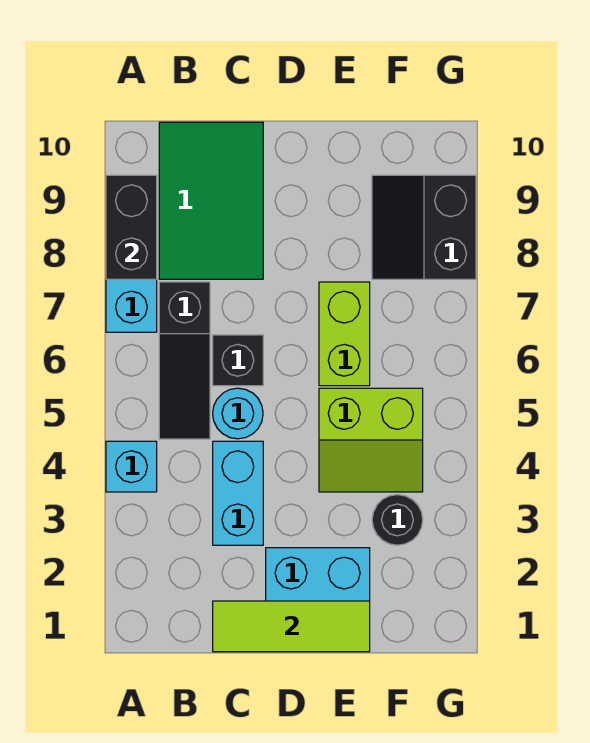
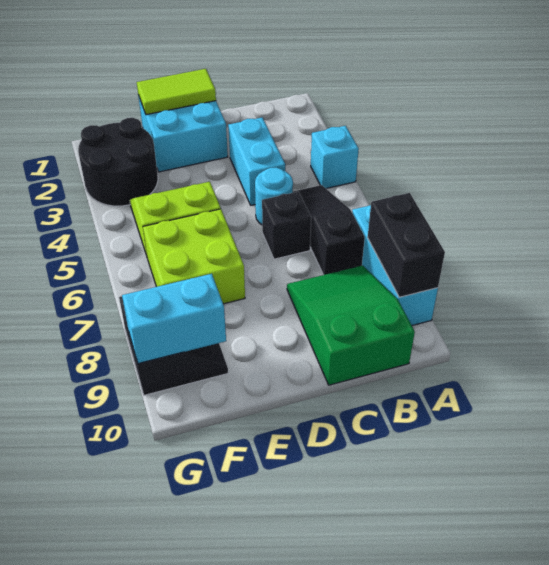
green tile B8:C10 level 1 -> green slope B8:C10 level 1 top 10
lime tile C1:E1 level 2 -> lime tile D1:E1 level 2
lime brick E6:E7 level 1 -> lime brick E6:F7 level 1
black round brick F3 level 1 -> black round brick F2:G3 level 1
none -> cyan brick F9:G9 level 2

